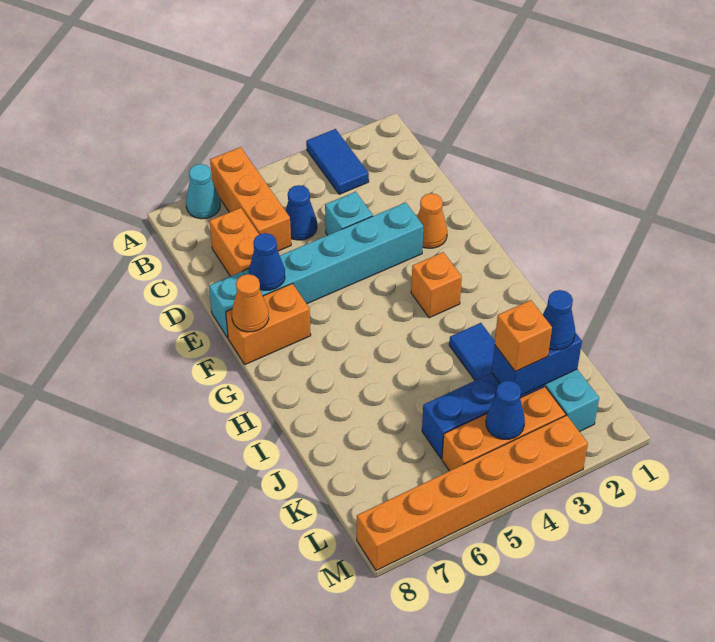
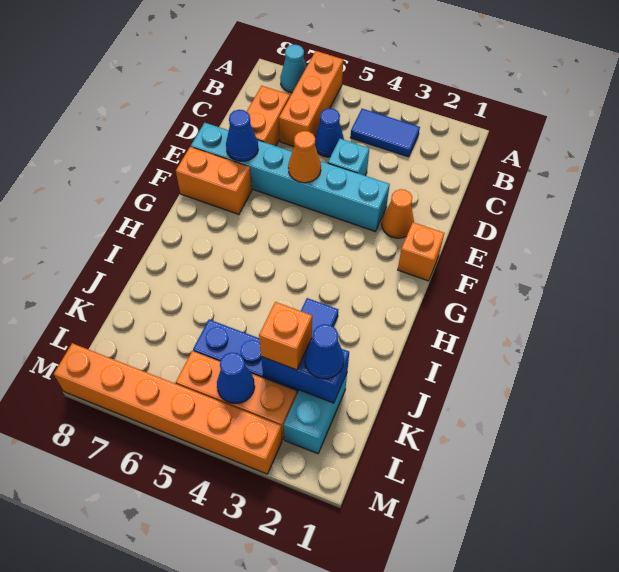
blue tile A3:B3 level 1 -> blue tile B3:B4 level 1
orange cone F8 level 2 -> orange cone E5 level 2
orange brick G3 level 1 -> orange brick F1 level 1

